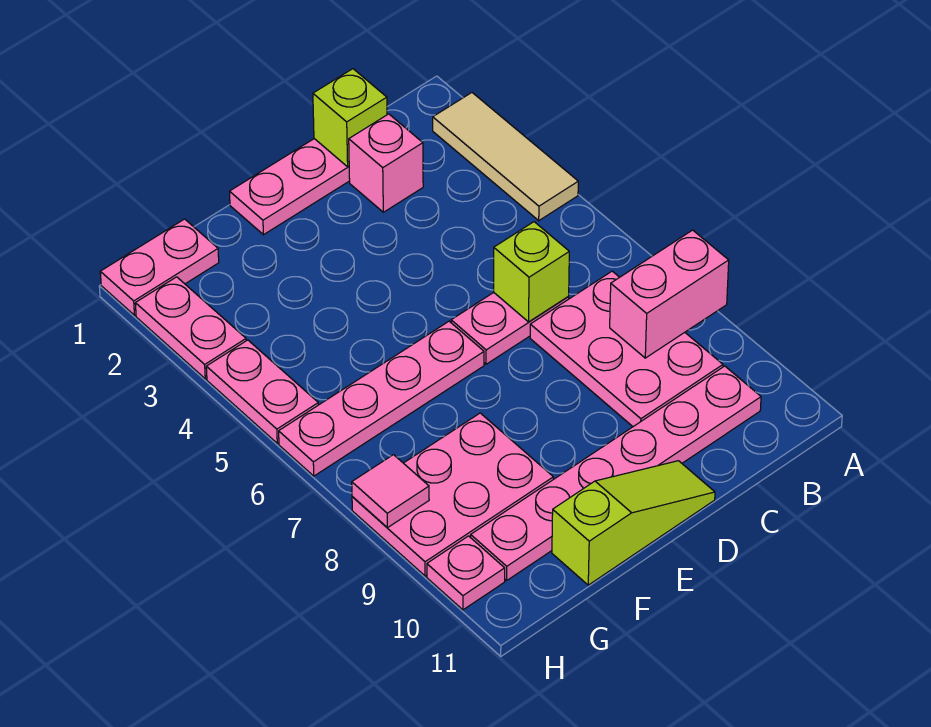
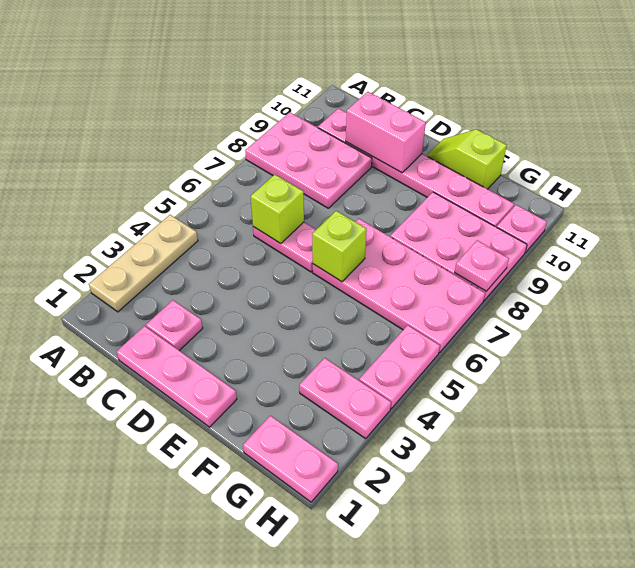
tan tile A2:A4 level 1 -> tan plate A2:A4 level 1
pink brick A8:B8 level 2 -> pink brick C10:D10 level 2
pink plate B7:C9 level 1 -> pink plate A8:C9 level 1
lime brick C1 level 2 -> lime brick E6 level 2
pink brick C2 level 1 -> pink plate C2 level 1
lime slope D11:F11 level 1 top F -> lime slope E11:F11 level 1 top F
pink plate E6:H6 level 1 -> pink plate E6:H7 level 1
pink plate H2:H3 level 1 -> pink plate G3:H3 level 1
pink tile H8 level 2 -> pink plate H8 level 2

